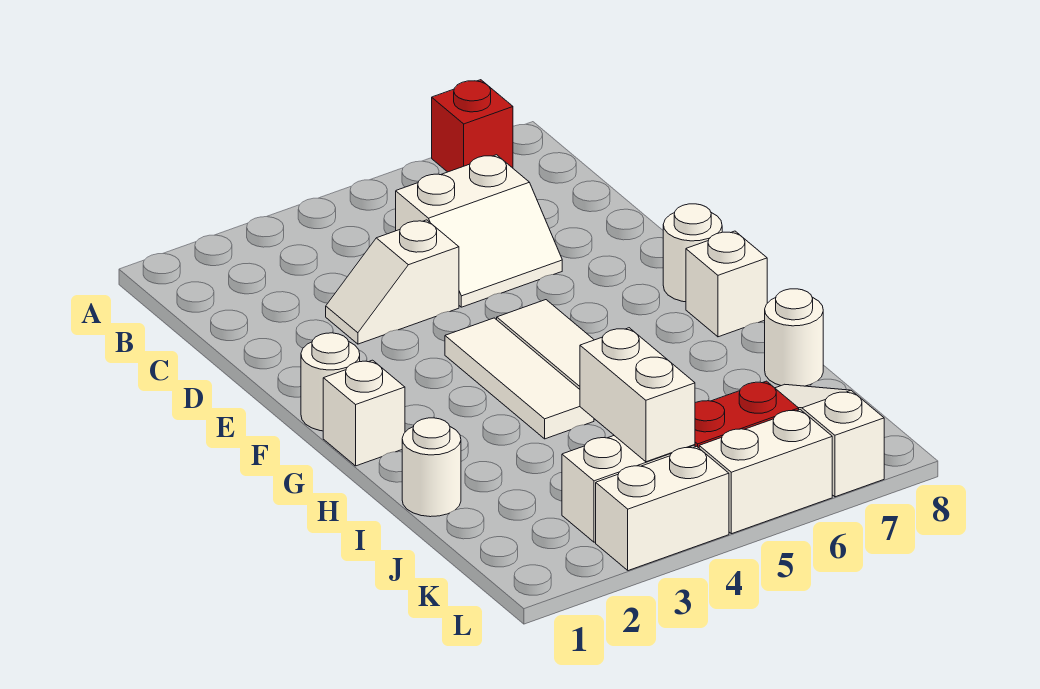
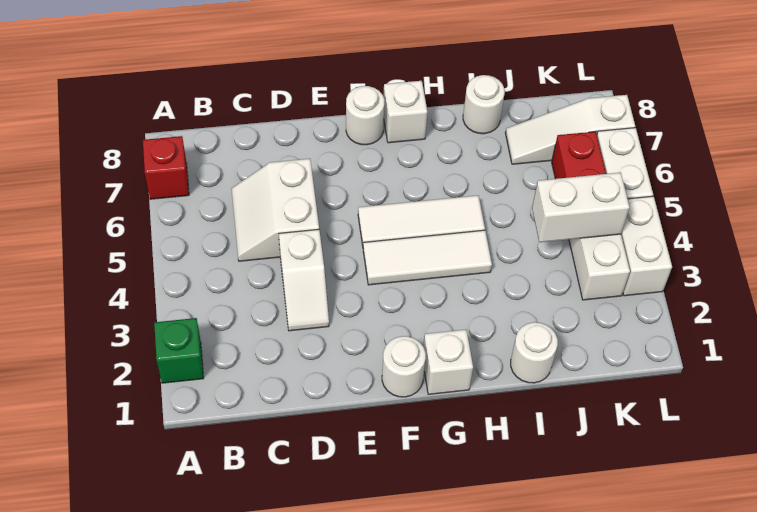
none -> green brick A2 level 1
white slope C5:D6 level 1 top C -> white slope C5:D6 level 1 top D

